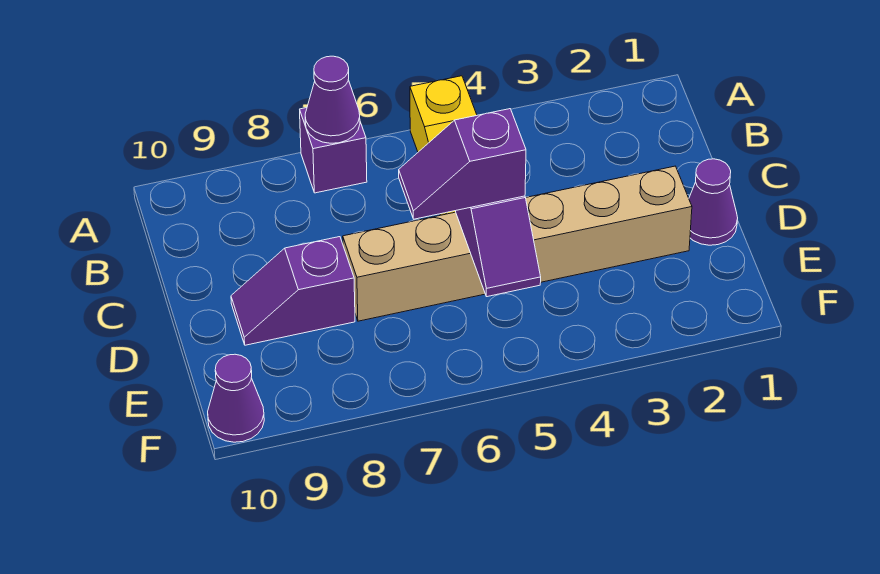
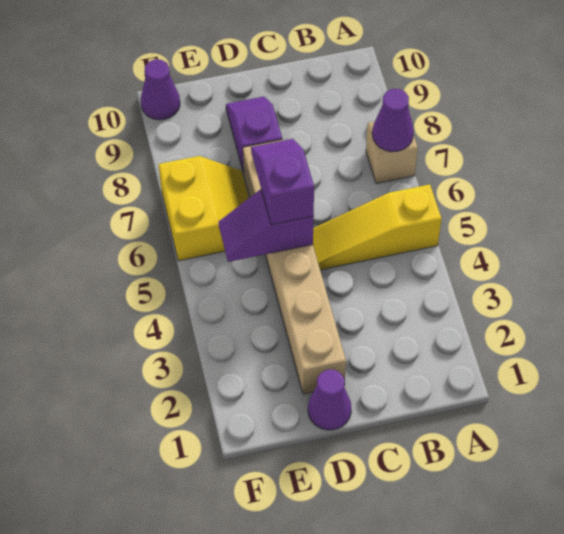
purple brick A7 level 1 -> tan brick A7 level 1
none -> yellow slope E6:F7 level 1 top F

